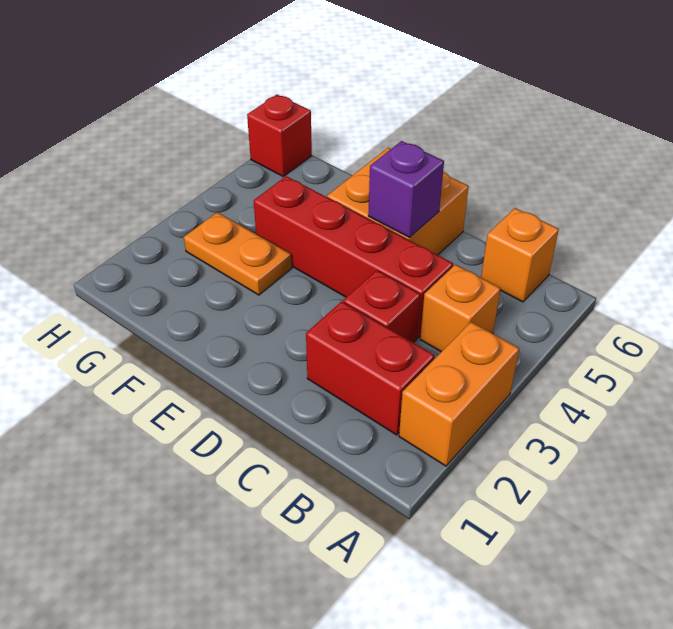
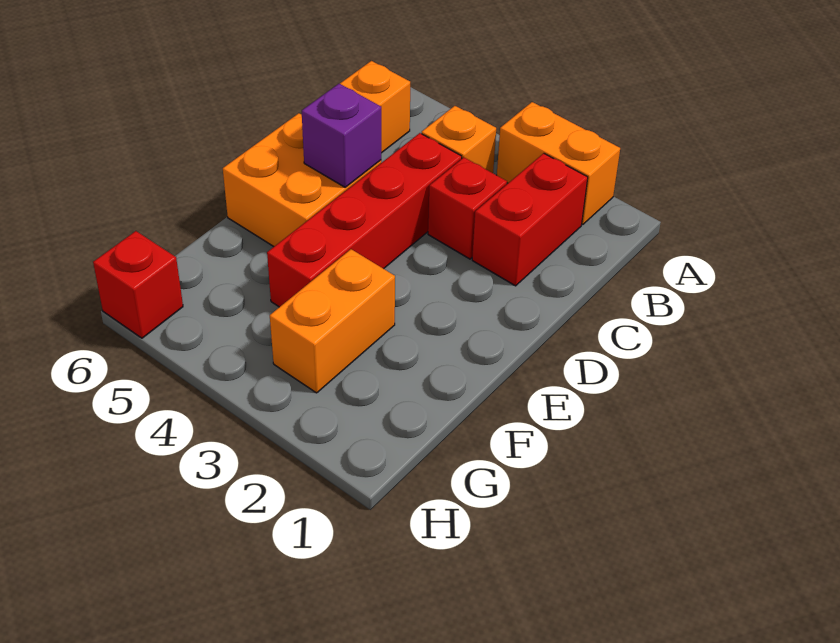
orange plate F3:G3 level 1 -> orange brick F3:G3 level 1

